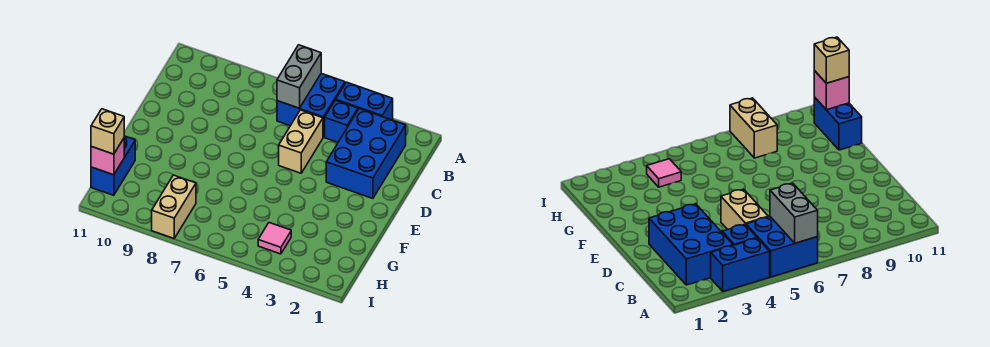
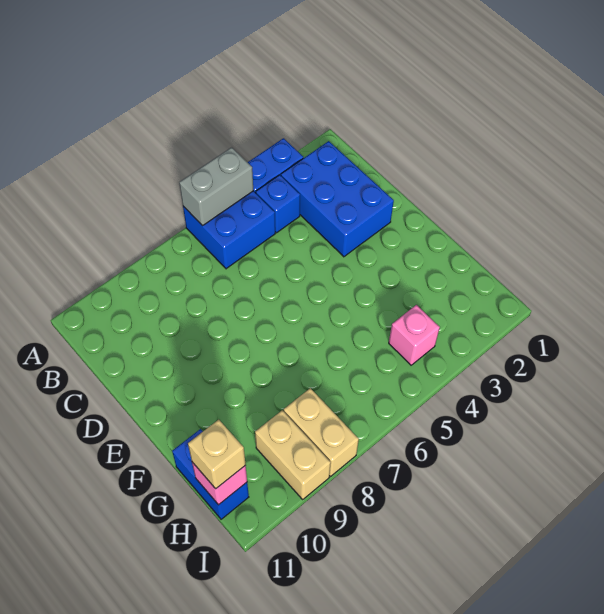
grey brick A6:B6 level 2 -> grey brick A5:A6 level 2
tan brick C5:D5 level 1 -> tan brick H9:I9 level 1
pink tile H4 level 1 -> pink brick H4 level 1

